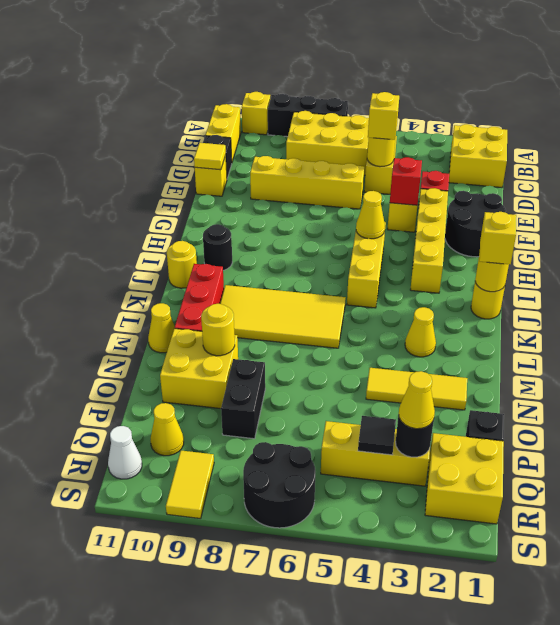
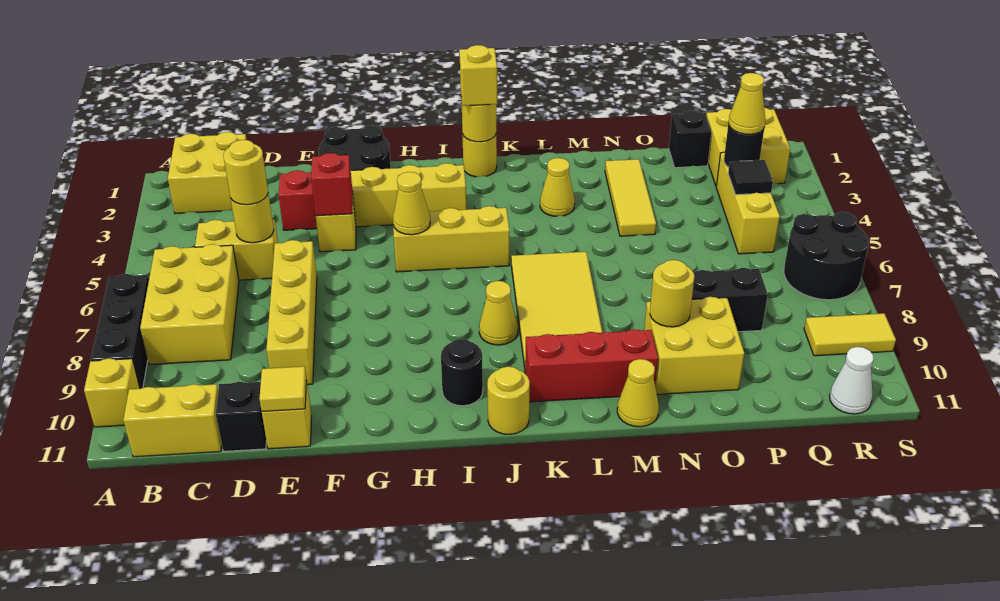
yellow brick D5 level 3 -> yellow round brick D5 level 3
yellow cone Q10 level 1 -> yellow cone J8 level 1

